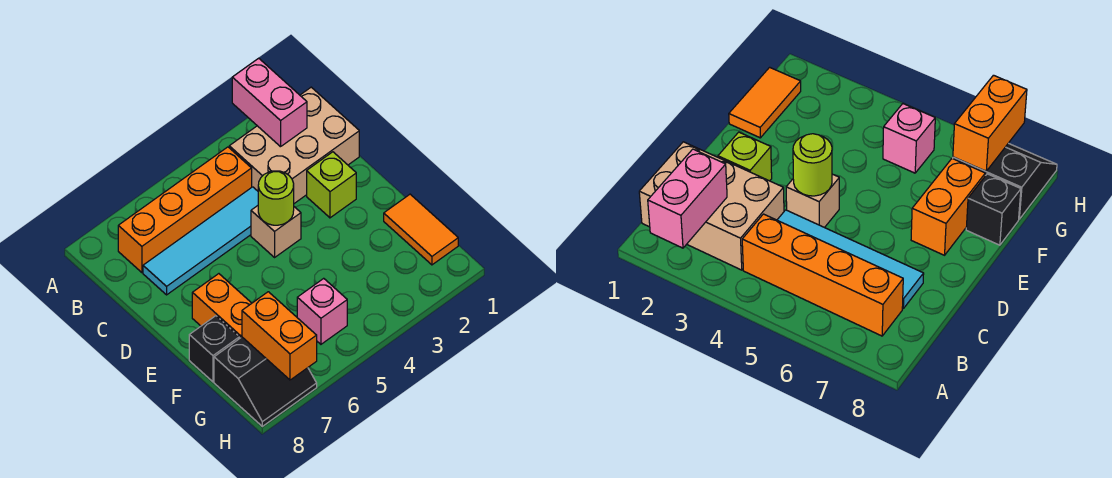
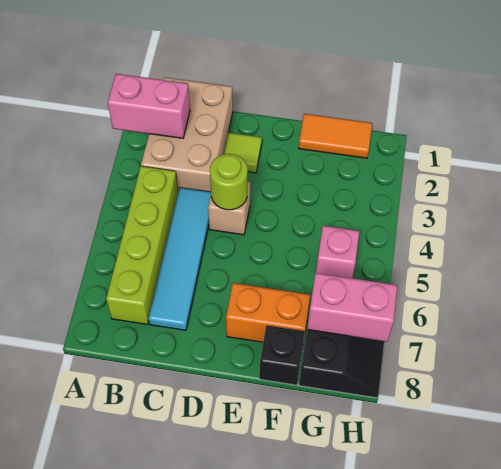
orange brick B4:B7 level 1 -> lime brick B4:B7 level 1
lime brick D2 level 1 -> lime tile D2 level 1
orange brick G7:H7 level 2 -> pink brick G7:H7 level 2

